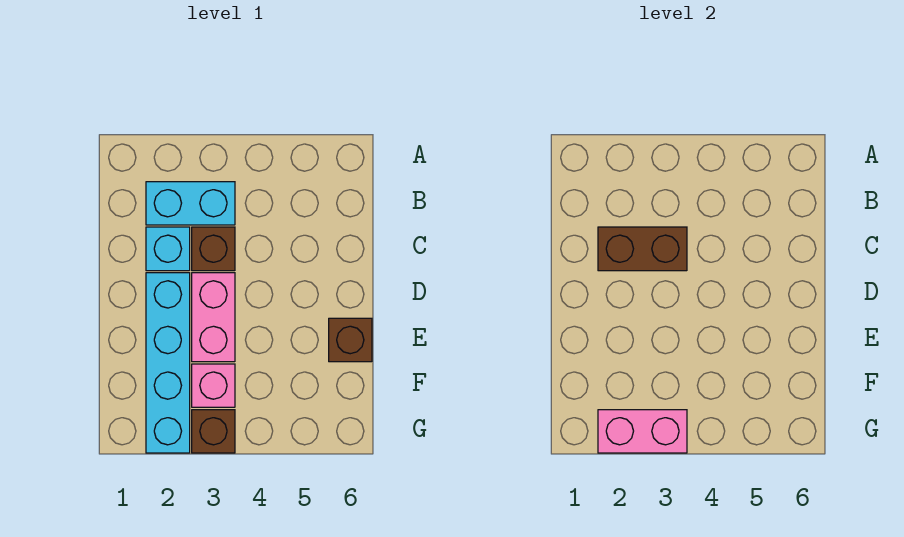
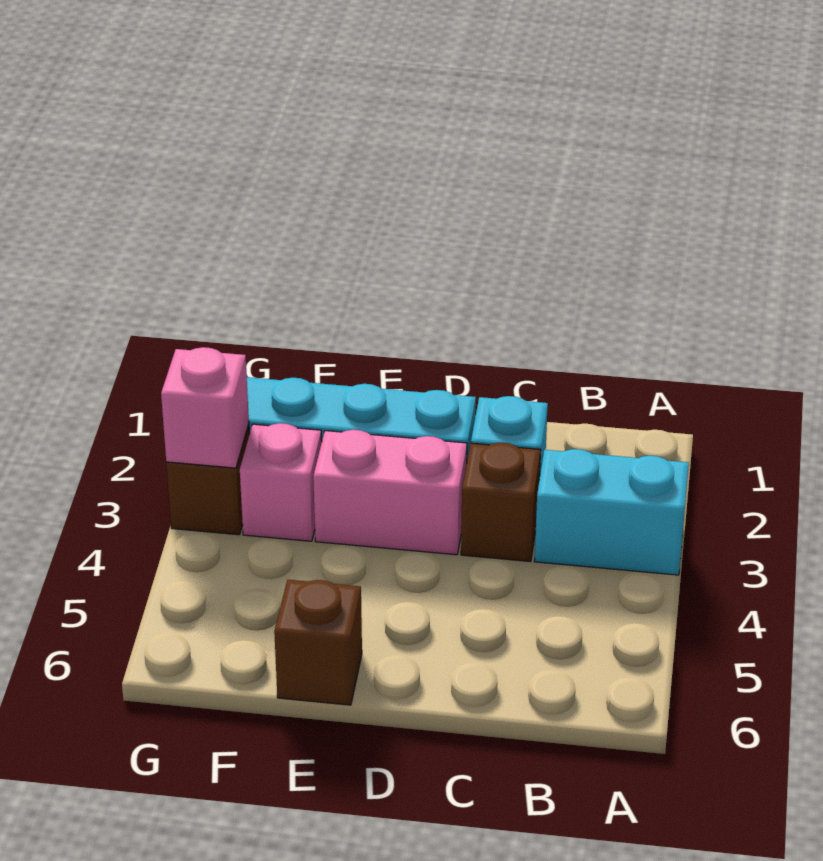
cyan brick B2:B3 level 1 -> cyan brick A3:B3 level 1
brown brick C2:C3 level 2 -> none
pink brick G2:G3 level 2 -> pink brick G3 level 2

